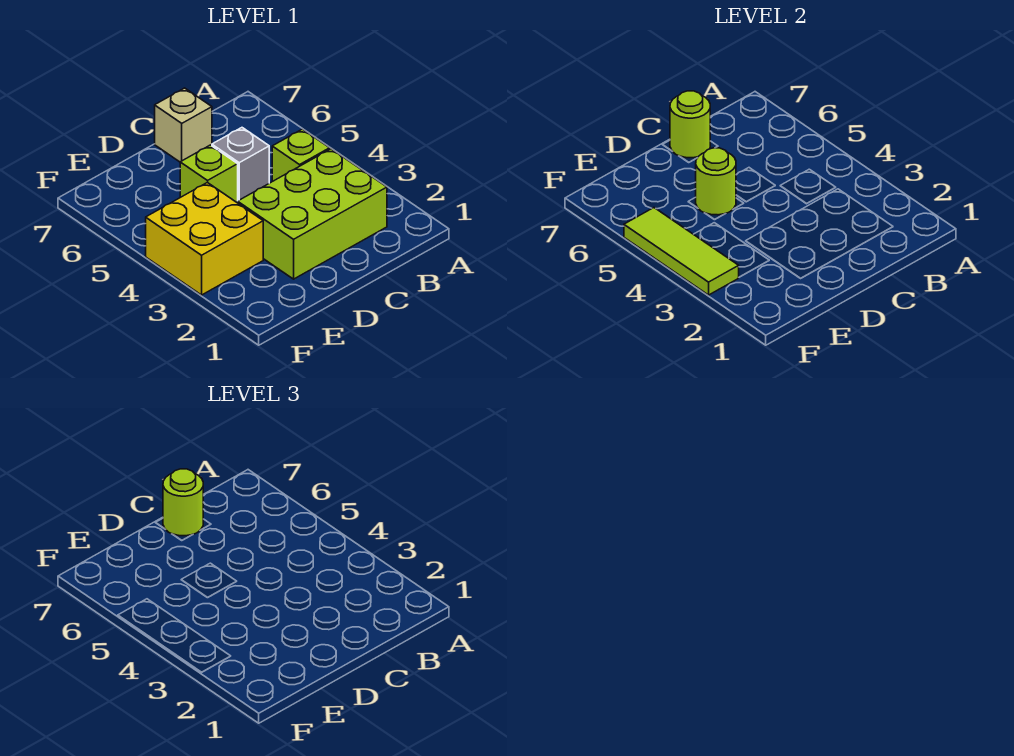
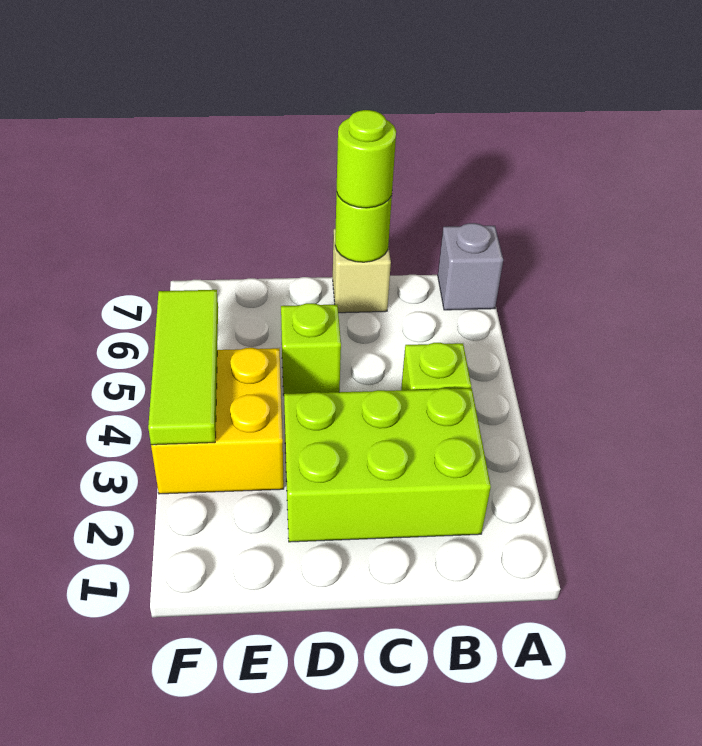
grey brick C5 level 1 -> grey brick A7 level 1
lime round brick D5 level 2 -> none

